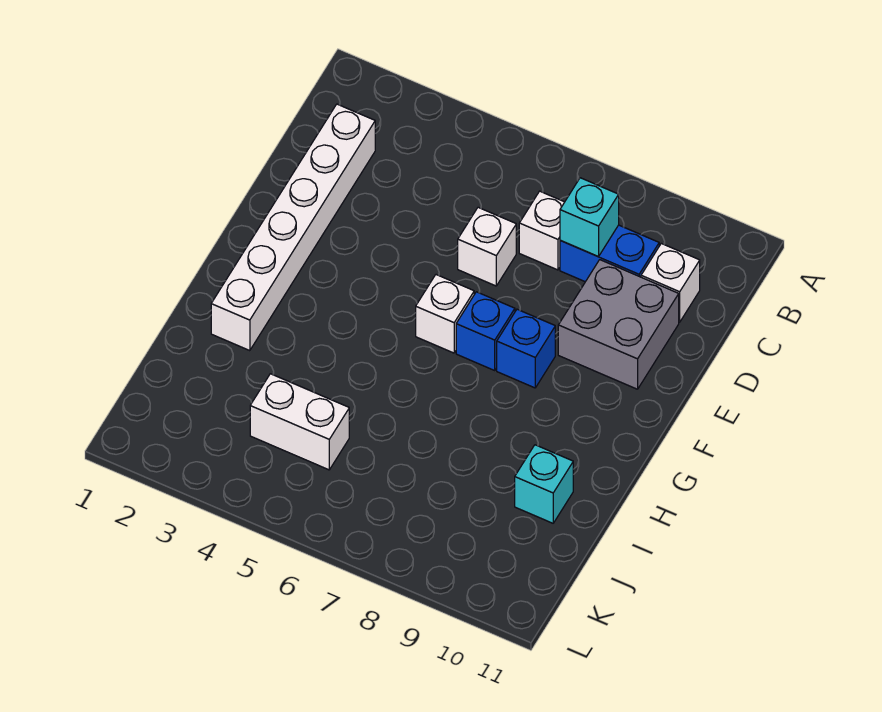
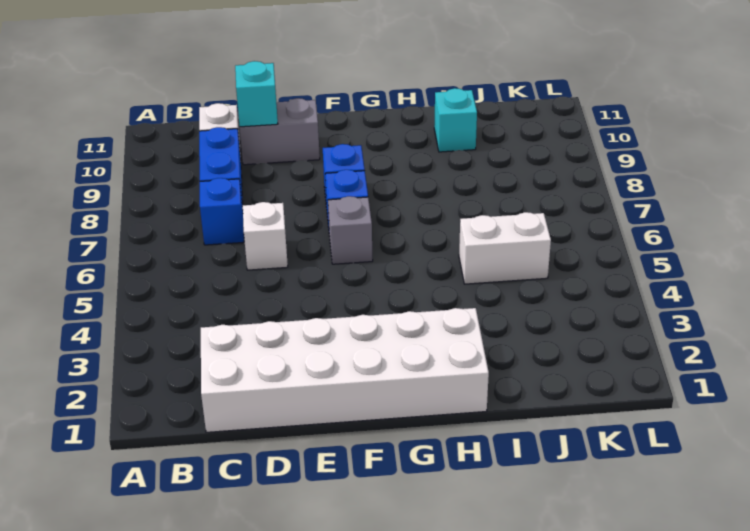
white brick C2:H2 level 1 -> white brick C1:H2 level 1
white brick C7 level 1 -> blue brick C7 level 1
cyan brick C8 level 2 -> cyan brick D10 level 2
grey brick D9:E10 level 1 -> grey brick D10:E10 level 1
white brick F6 level 1 -> grey brick F6 level 1
white brick J4:J5 level 1 -> white brick I5:J5 level 1

